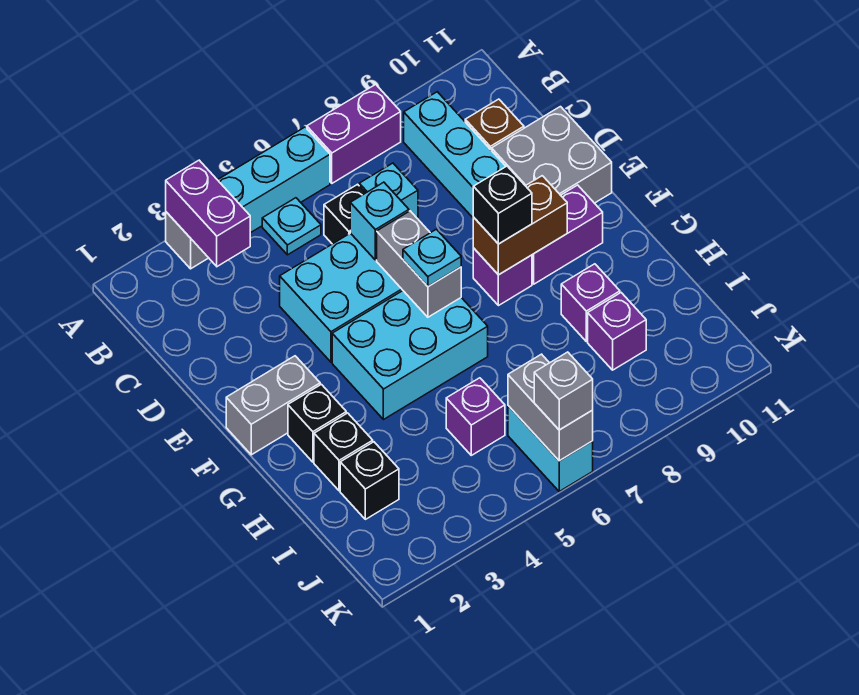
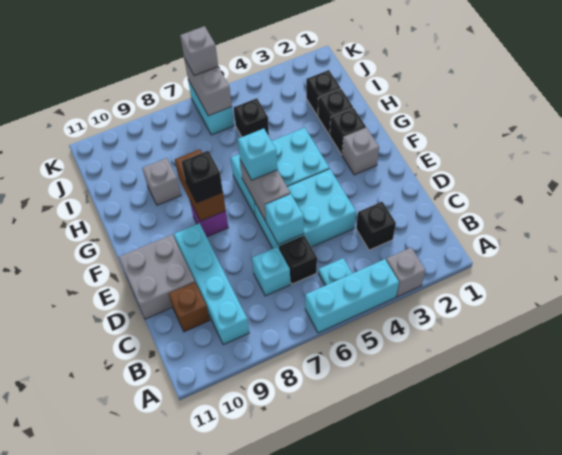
purple brick A3:B3 level 2 -> none
purple brick A7:A8 level 1 -> none
none -> black brick C3 level 1
grey brick F1:F2 level 1 -> grey brick F2 level 1
cyan plate F6 level 3 -> cyan brick F6 level 3
brown brick F8:F9 level 2 -> brown brick F8:G8 level 2
purple brick F9:F10 level 1 -> none
purple brick H9 level 1 -> grey brick H9 level 1
purple brick I5 level 1 -> black brick I5 level 1
purple brick I9 level 1 -> none

